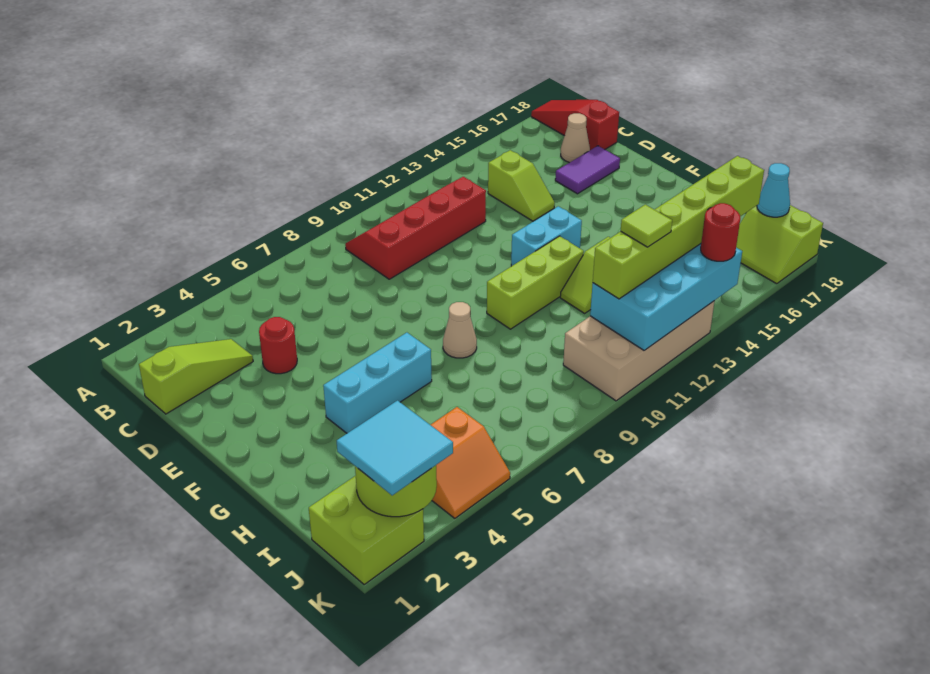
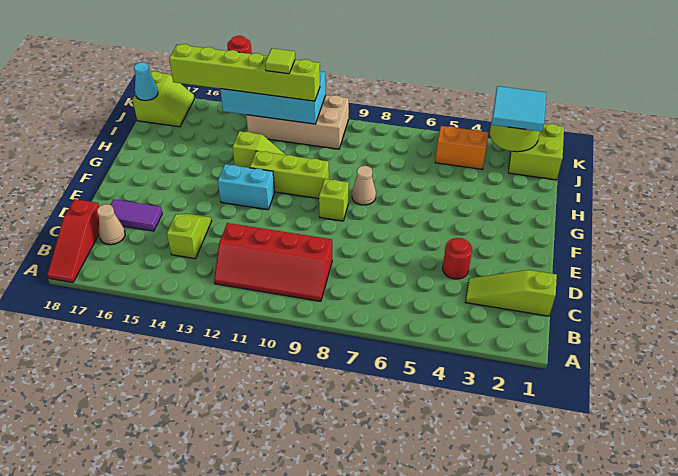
none -> lime brick F9 level 1
cyan brick G4:G6 level 1 -> none

